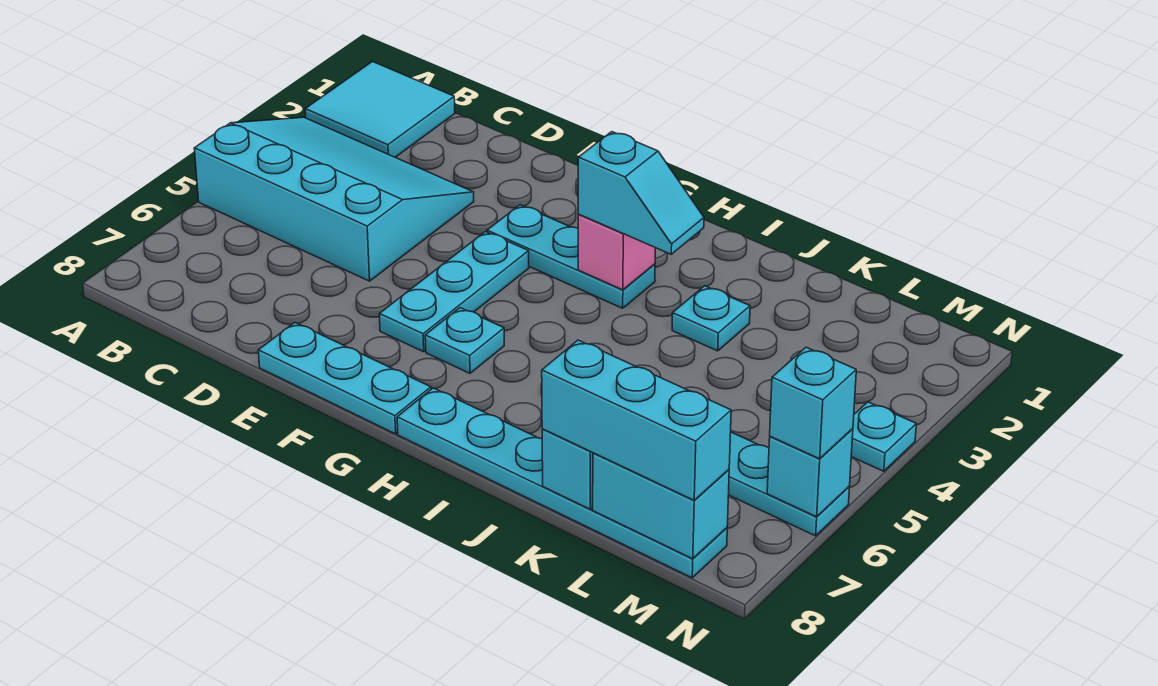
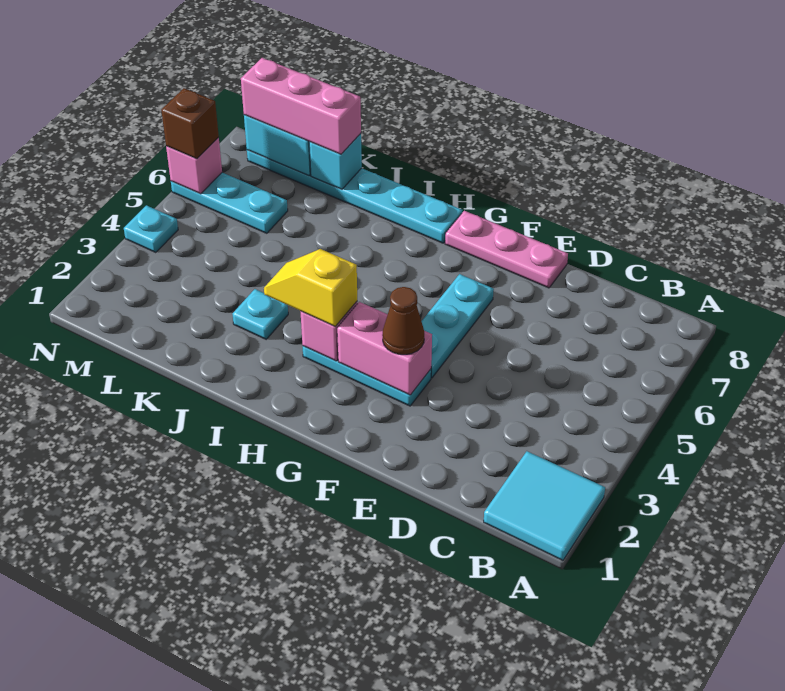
cyan slope A3:D5 level 1 top 5 -> none
cyan plate E8:G8 level 1 -> pink plate E8:G8 level 1
none -> pink brick F3:G3 level 2
none -> brown cone F3 level 3
cyan plate G6 level 1 -> none
cyan slope H3:I3 level 3 top H -> yellow slope H3:I3 level 3 top H
cyan brick K8:M8 level 3 -> pink brick K8:M8 level 3
cyan brick N6 level 2 -> pink brick N6 level 2
cyan brick N6 level 3 -> brown brick N6 level 3

